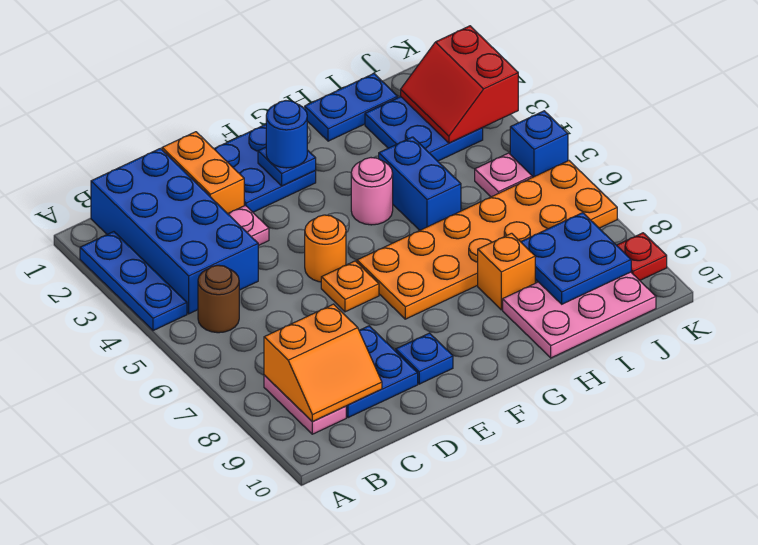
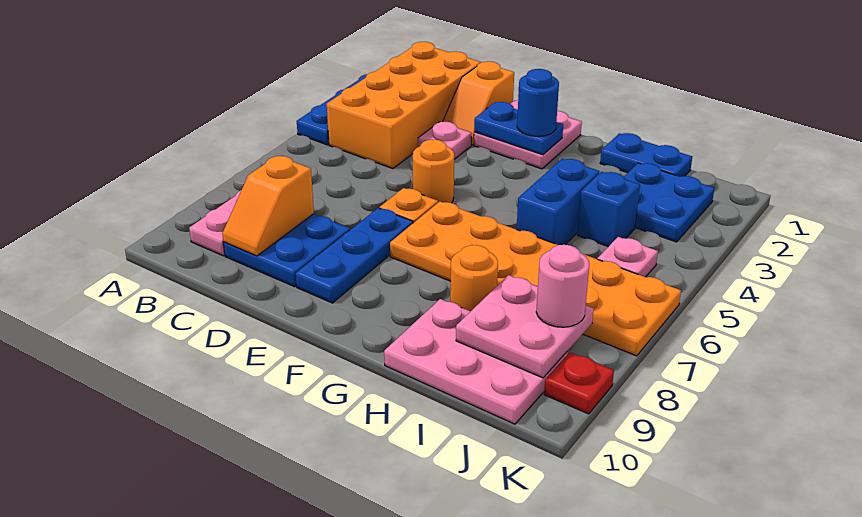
blue brick B1:C4 level 1 -> orange brick B1:C4 level 1
brown round brick B5 level 1 -> none
orange slope B8:C9 level 2 top 8 -> orange slope C8:C9 level 2 top 8
orange brick D1:D2 level 1 -> orange slope D1:D2 level 1 top 1
blue plate E1:F2 level 1 -> pink plate E1:F2 level 1
blue plate E9 level 1 -> blue plate E7:E9 level 1
blue plate F2 level 2 -> blue plate E2:F2 level 2
pink round brick G4 level 1 -> pink round brick J8 level 3
orange brick H8 level 1 -> orange round brick H8 level 1
blue plate I8:J9 level 2 -> pink plate I8:J9 level 2
red slope J2:K3 level 2 top K -> none
blue brick K5 level 1 -> blue brick I4 level 1

